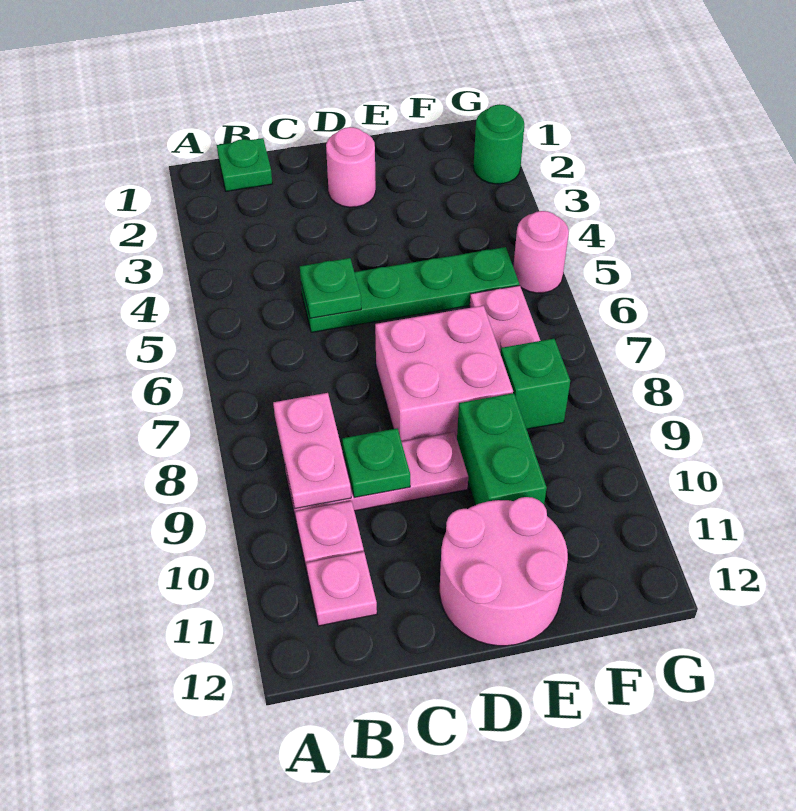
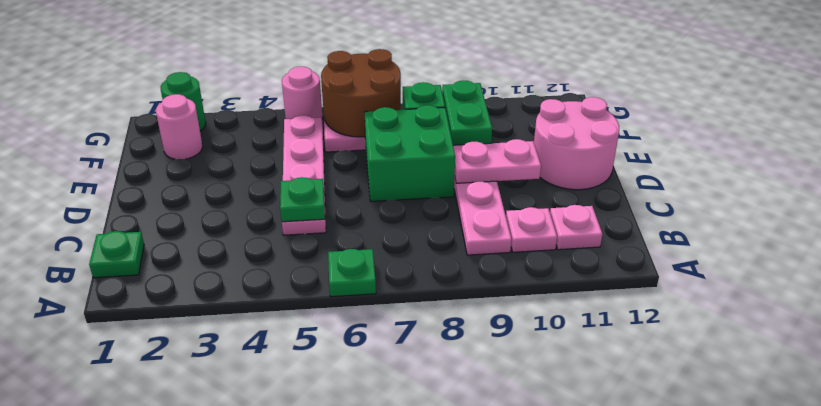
pink plate B8:B9 level 2 -> pink plate D9:D10 level 2
green plate C5:F5 level 1 -> pink plate C5:F5 level 1
green plate C9 level 2 -> green plate A6 level 1
pink round brick D2 level 1 -> pink round brick F2 level 1
pink brick D7:E8 level 1 -> green brick D7:E8 level 1
green brick E9:E10 level 1 -> green brick E9:F9 level 1
none -> brown round brick F6:G7 level 2

